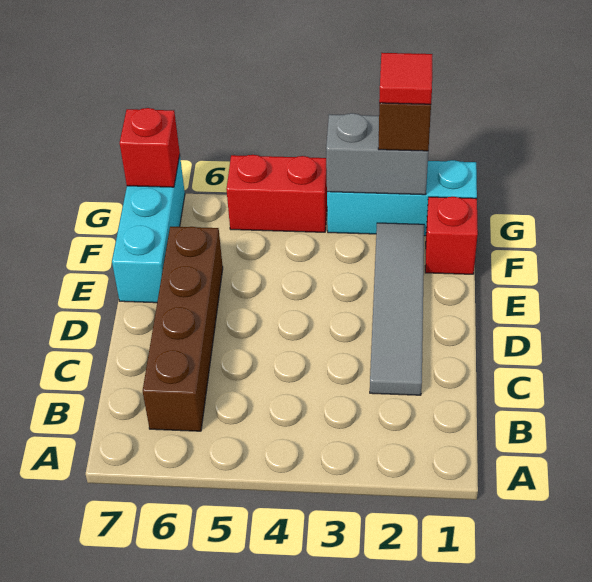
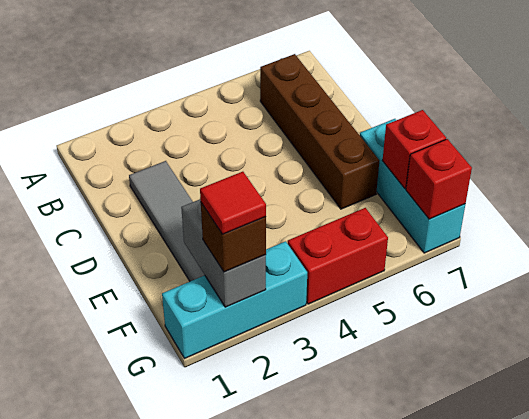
red brick F1 level 1 -> red brick F7 level 2
grey brick G2:G3 level 2 -> grey brick F2:G2 level 2

